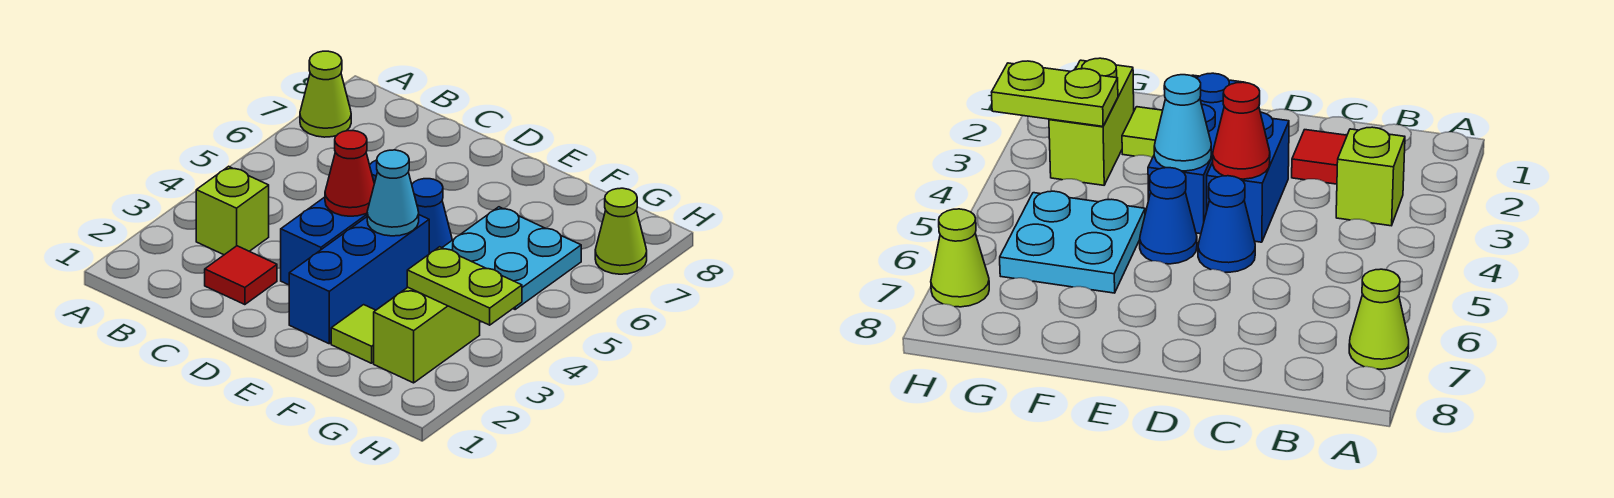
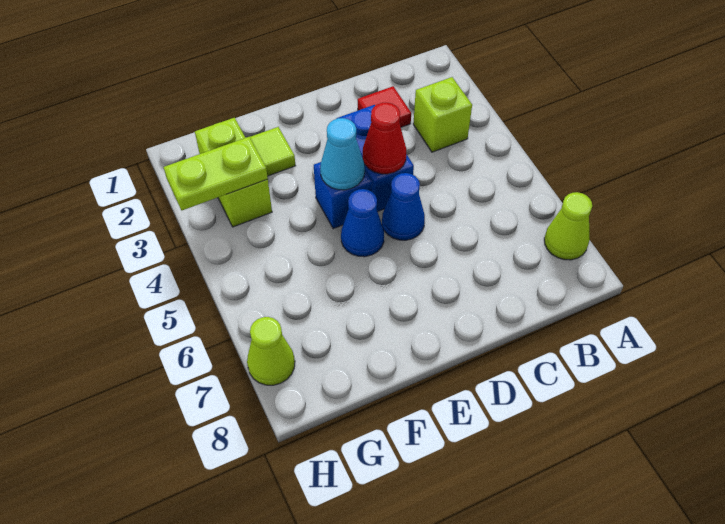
blue brick E2:E4 level 1 -> blue brick E4 level 1
cyan plate F5:G6 level 1 -> none

